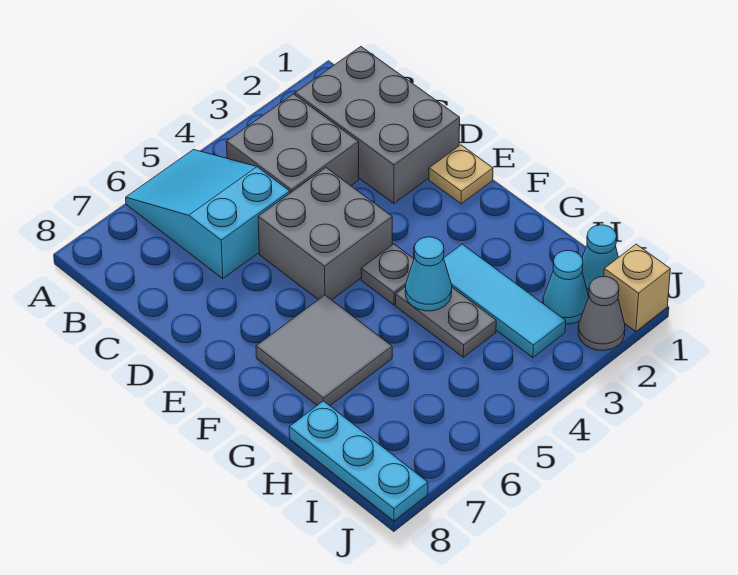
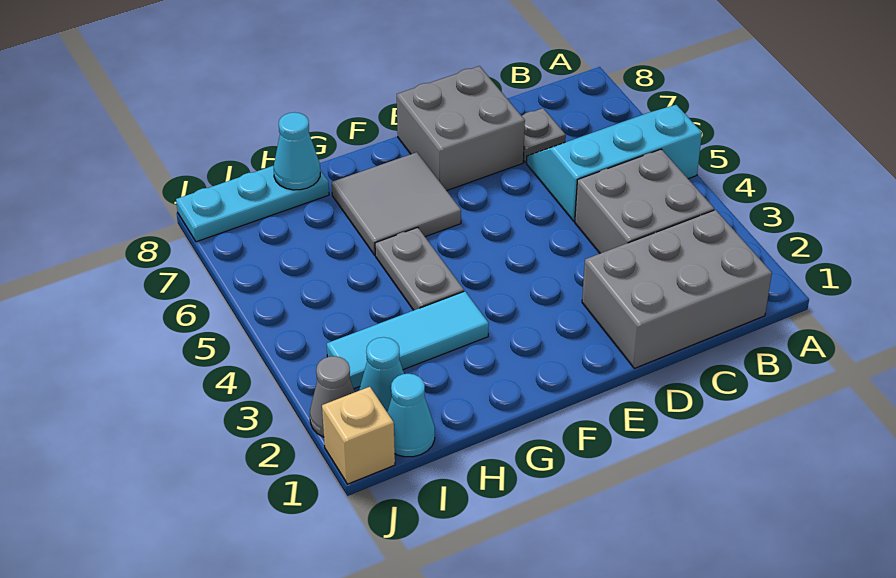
cyan slope A5:C6 level 1 top C -> cyan slope A5:C6 level 1 top 5
grey brick D4:E5 level 1 -> grey brick D7:E8 level 1
tan plate E1 level 1 -> none
grey plate F4 level 1 -> grey plate C7 level 1
grey plate G4:H4 level 1 -> grey plate G4:G5 level 1
cyan cone G4 level 2 -> cyan cone H8 level 2

